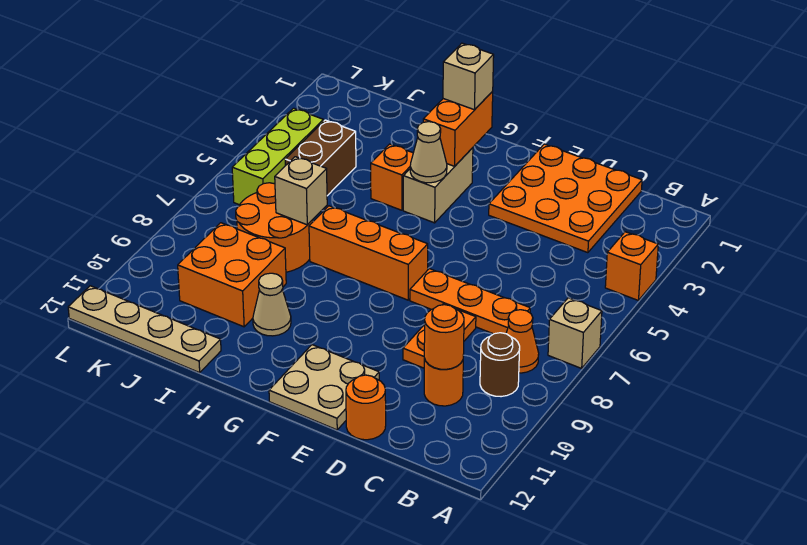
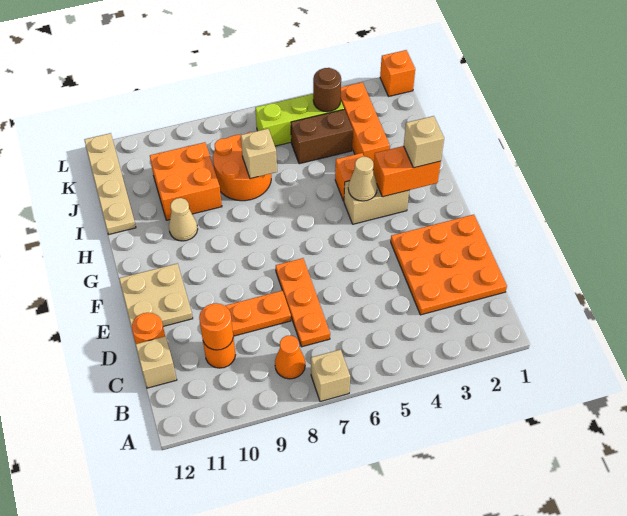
orange brick A4 level 1 -> orange brick L1 level 1
brown round brick B9 level 1 -> brown round brick K4 level 2
none -> tan brick C12 level 1
orange brick F7:H7 level 1 -> orange brick I3:K3 level 1

